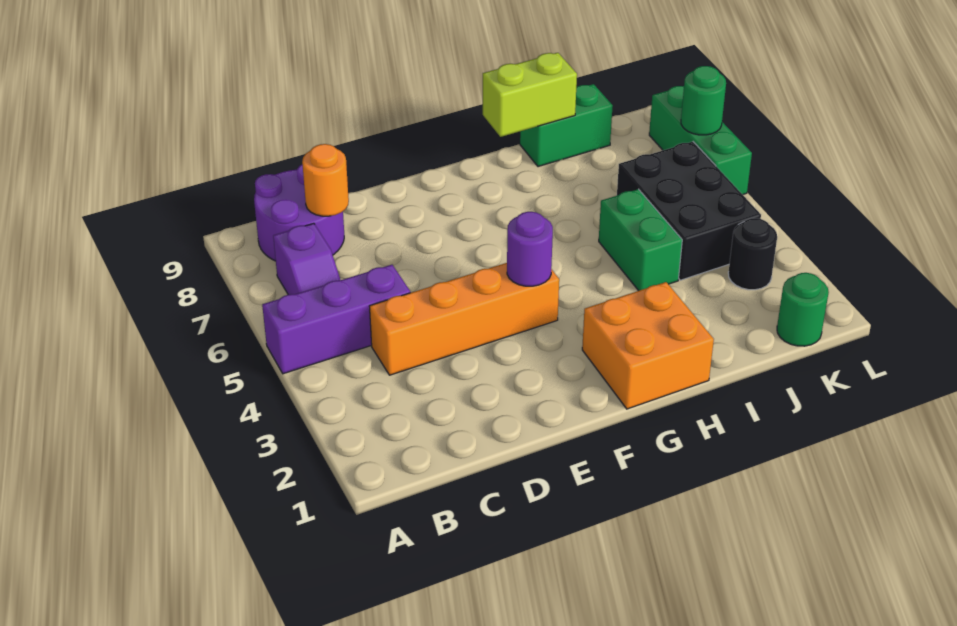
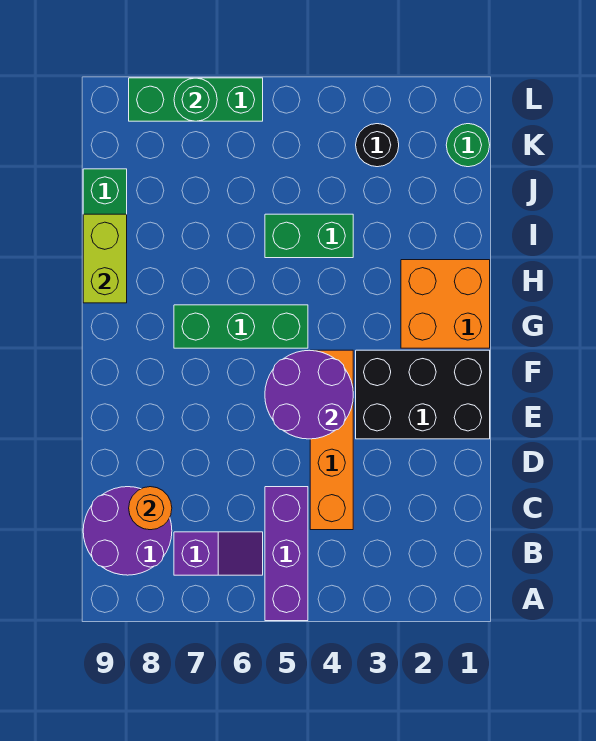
purple round brick F4 level 2 -> purple round brick E4:F5 level 2
none -> green brick G5:G7 level 1
black brick J4:K6 level 1 -> black brick E1:F3 level 1

